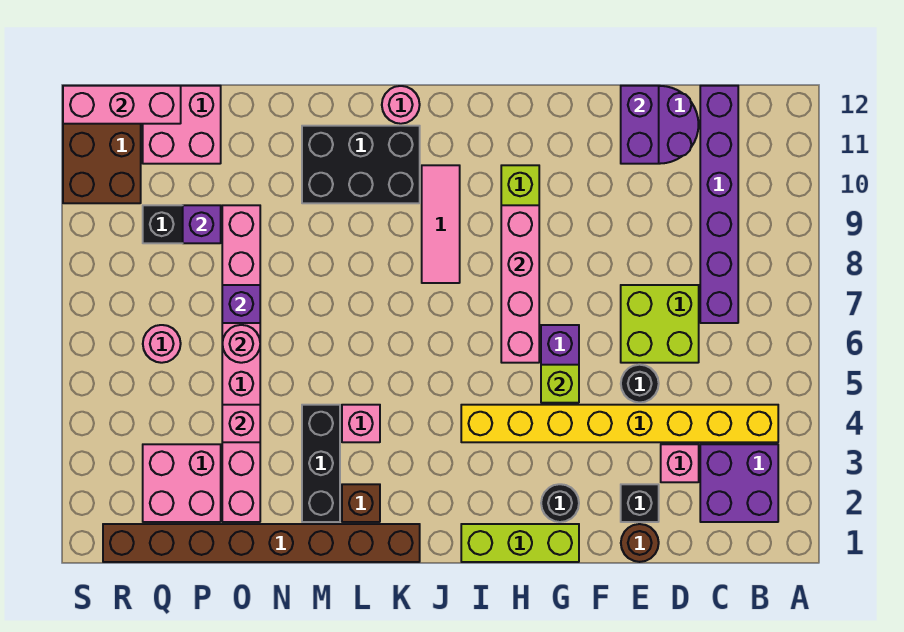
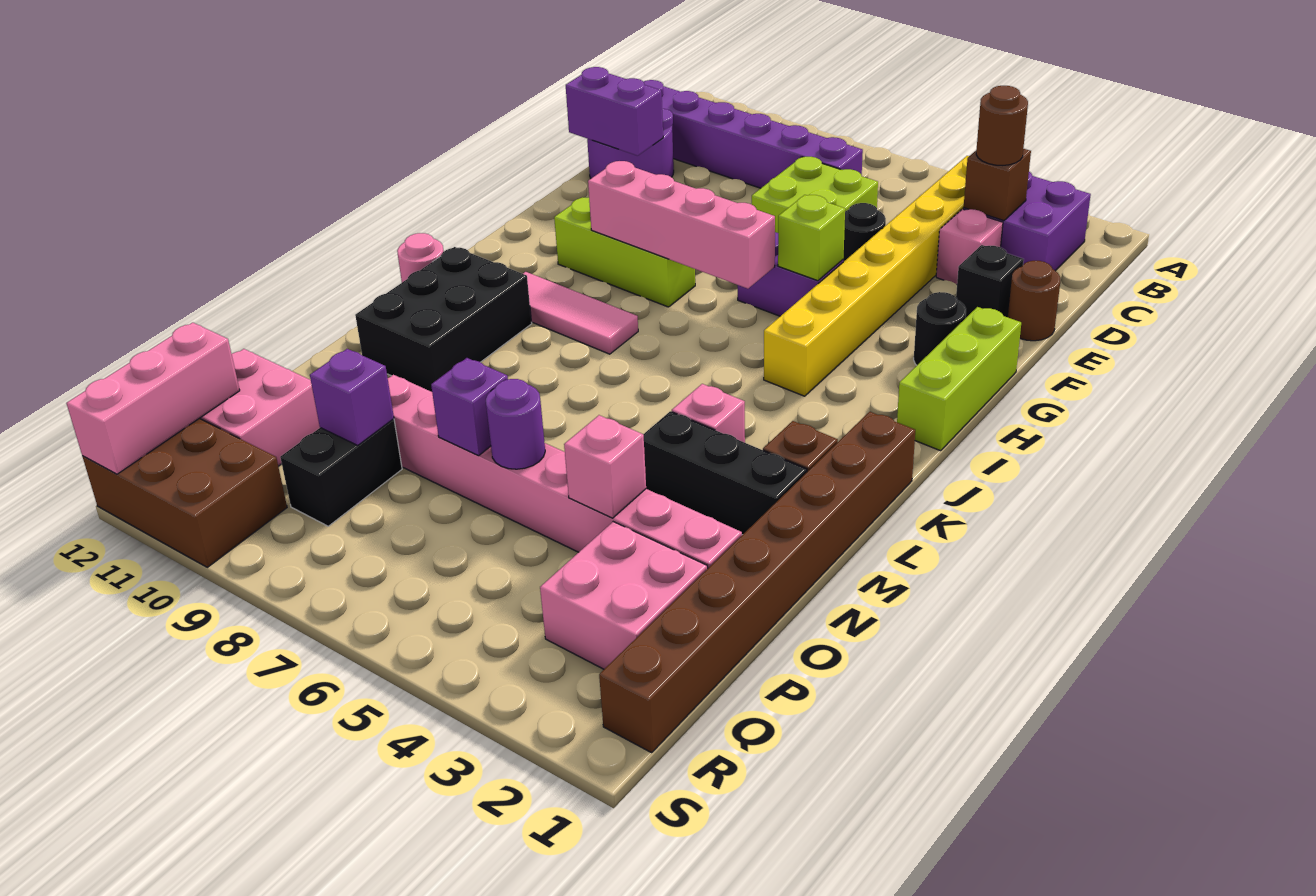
none -> brown brick C3 level 2
none -> brown round brick C3 level 3
pink round brick O6 level 2 -> purple round brick O6 level 2
pink round brick Q6 level 1 -> none

